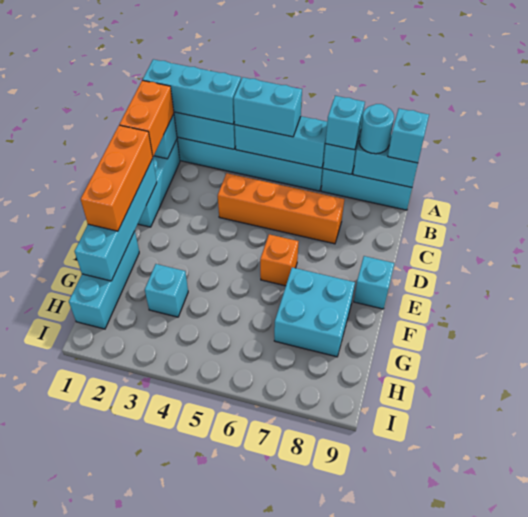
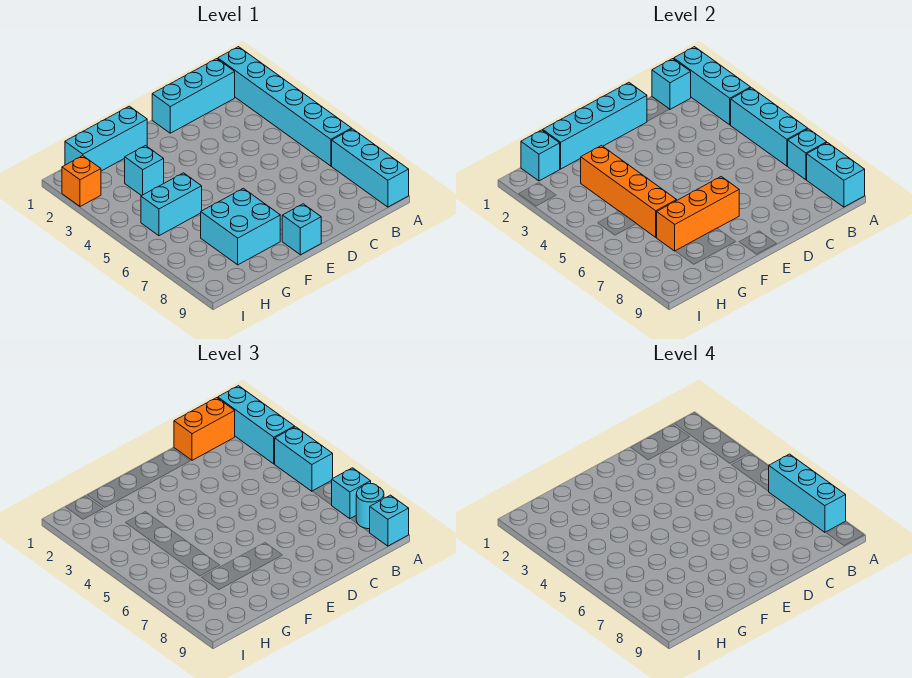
none -> cyan brick A6:A8 level 4
orange brick C4:C7 level 1 -> orange brick G3:G6 level 2
orange brick D1:F1 level 3 -> orange brick E7:G7 level 2
orange brick E6 level 1 -> orange brick I2 level 1
none -> cyan brick G5:H5 level 1
none -> cyan brick H1 level 2

